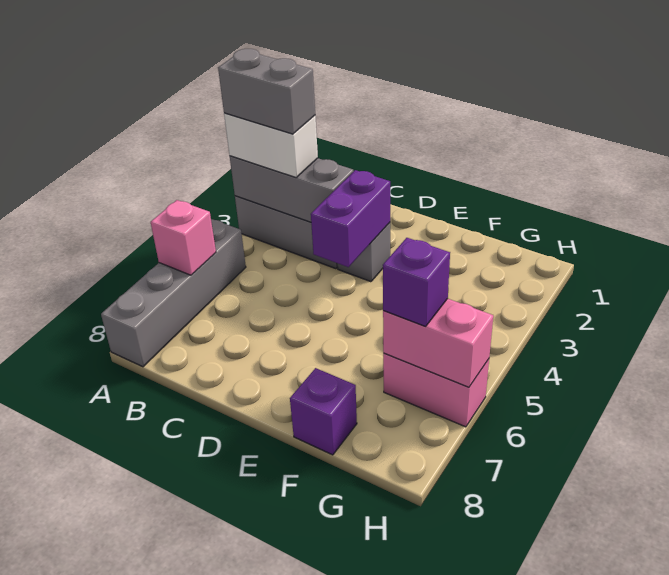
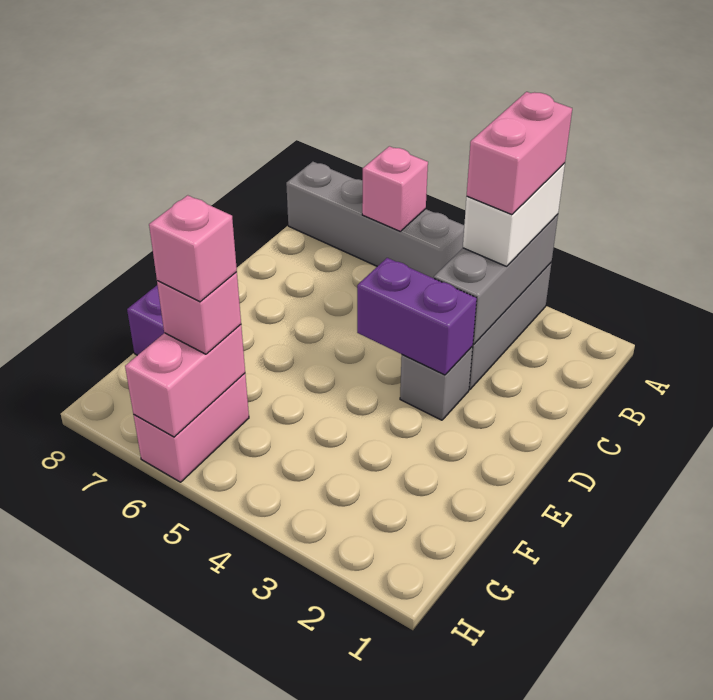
grey brick A3:B3 level 4 -> pink brick A3:B3 level 4
purple brick G6 level 3 -> pink brick G6 level 3
none -> pink brick G6 level 4

